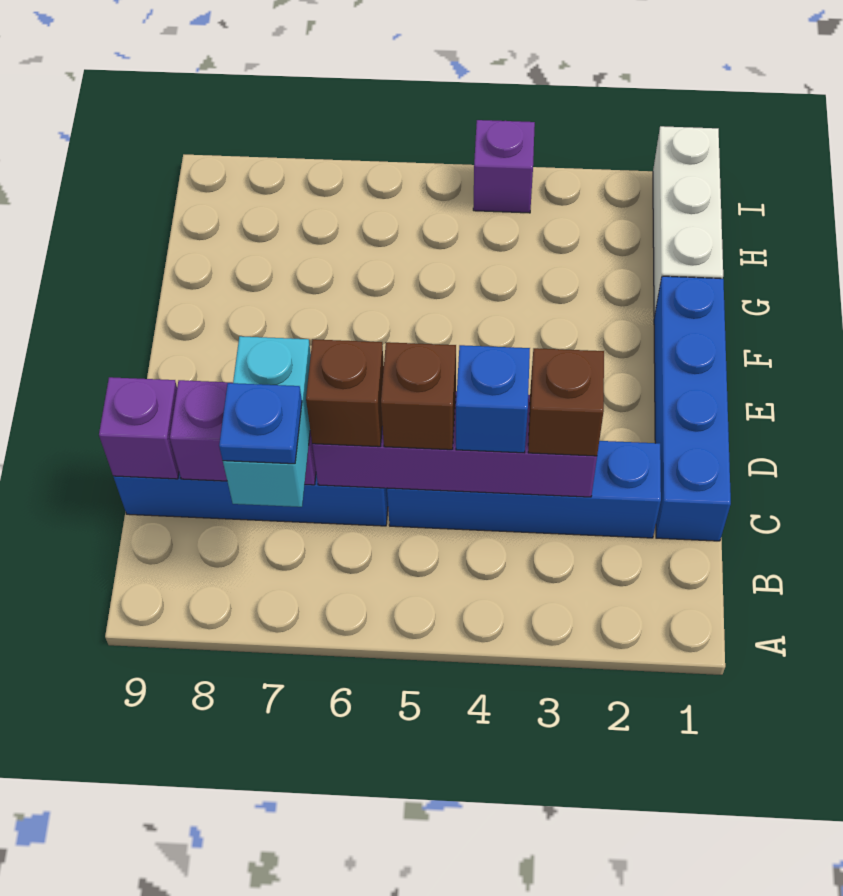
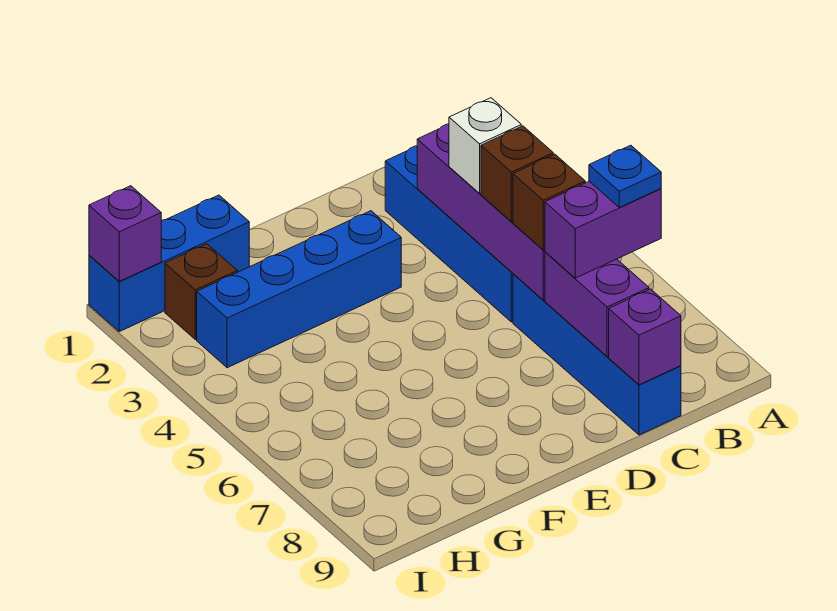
cyan brick B7:C7 level 3 -> purple brick B7:C7 level 3
blue brick C1:F1 level 1 -> blue brick E3:H3 level 1
brown brick C3 level 3 -> brown brick H2 level 1
blue brick C4 level 3 -> white brick C4 level 3
white brick G1:I1 level 1 -> blue brick G1:I1 level 1
purple brick I4 level 1 -> purple brick I1 level 2

